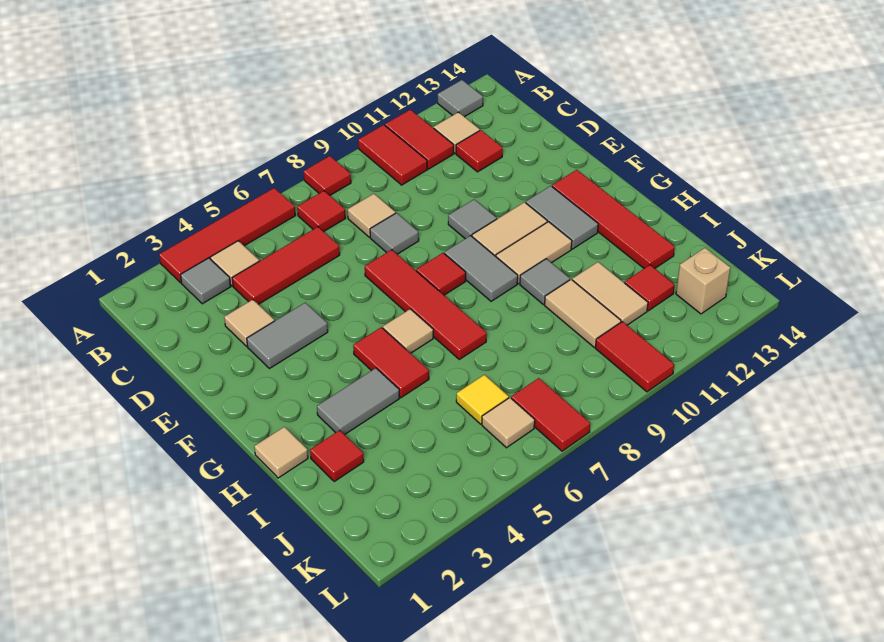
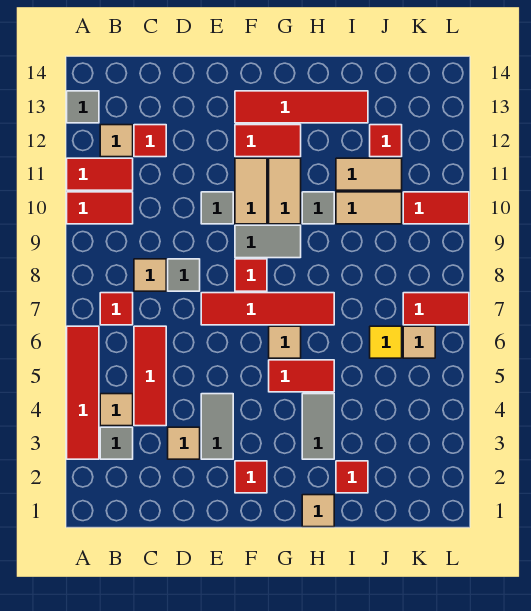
red tile A8 level 1 -> red tile F2 level 1
grey tile F12:G12 level 1 -> red tile F12:G12 level 1
tan brick K13 level 1 -> none

